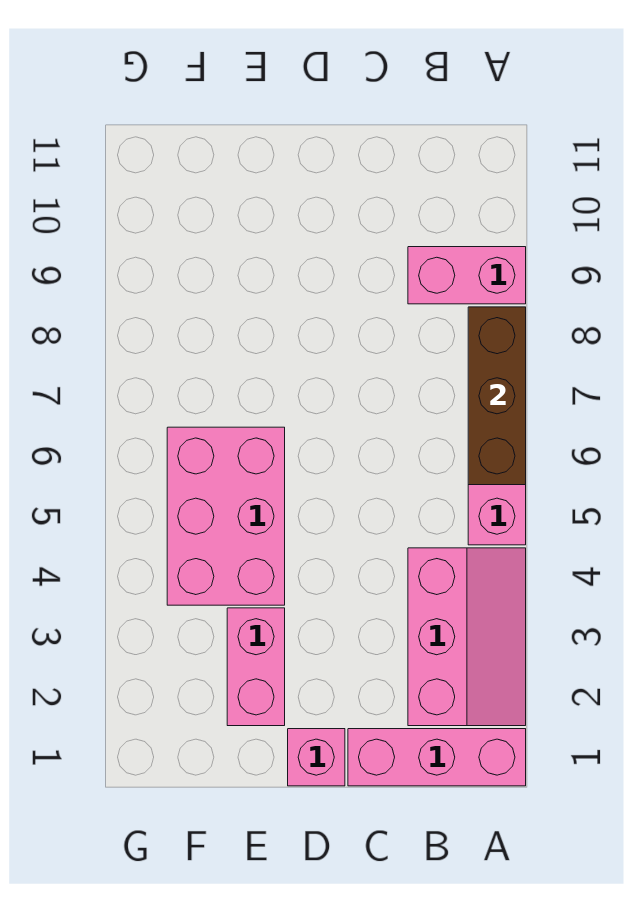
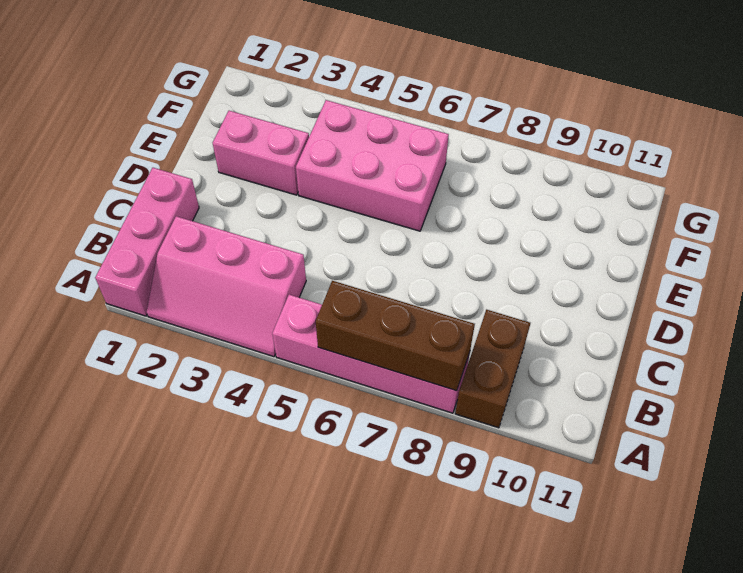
pink brick A9:B9 level 1 -> brown brick A9:B9 level 1
pink brick D1 level 1 -> none

